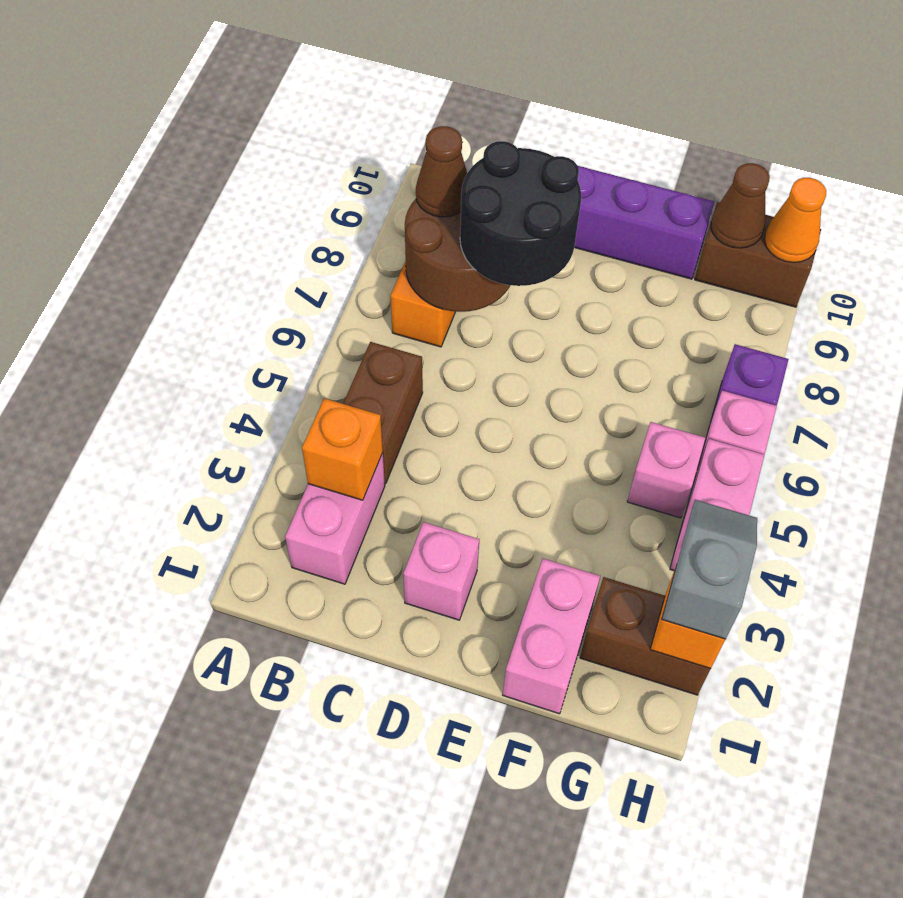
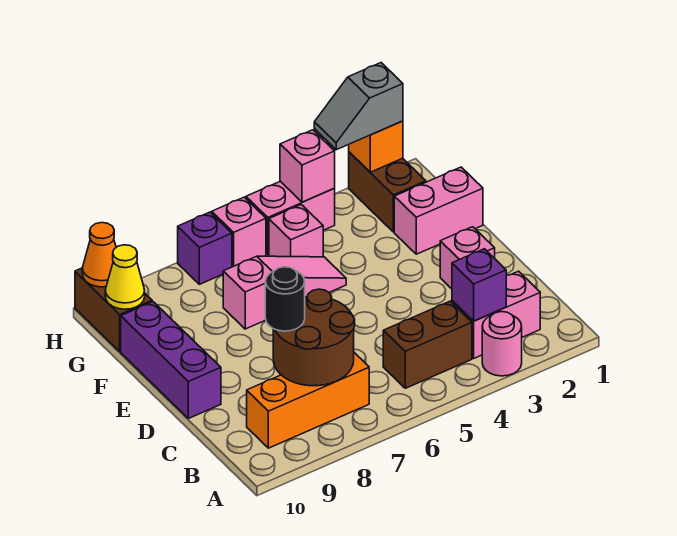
none -> pink round brick A3 level 1
orange brick B3 level 2 -> purple brick B3 level 2
brown cone B8 level 3 -> none
black round brick C7:D8 level 3 -> black round brick C8 level 3
none -> pink slope F5:F7 level 1 top 7
brown cone G10 level 2 -> yellow cone G10 level 2
none -> pink brick H4 level 2

